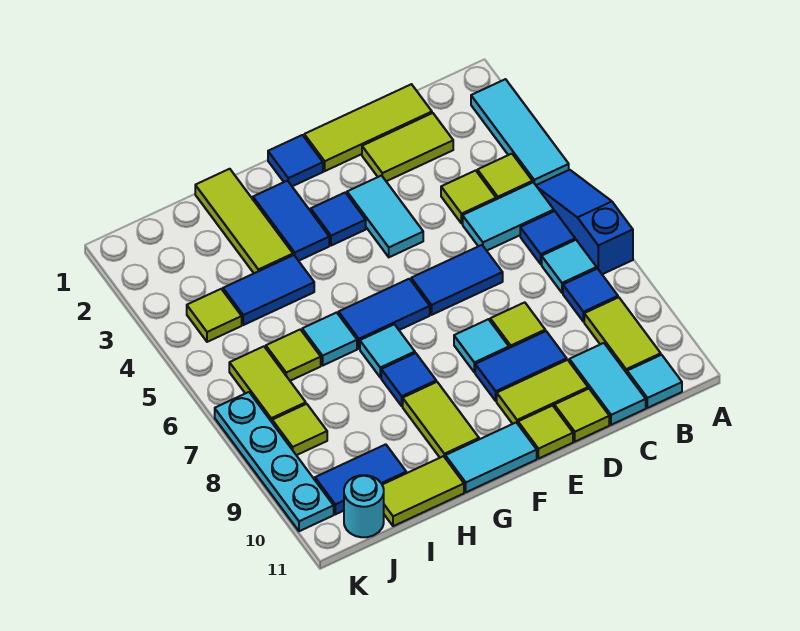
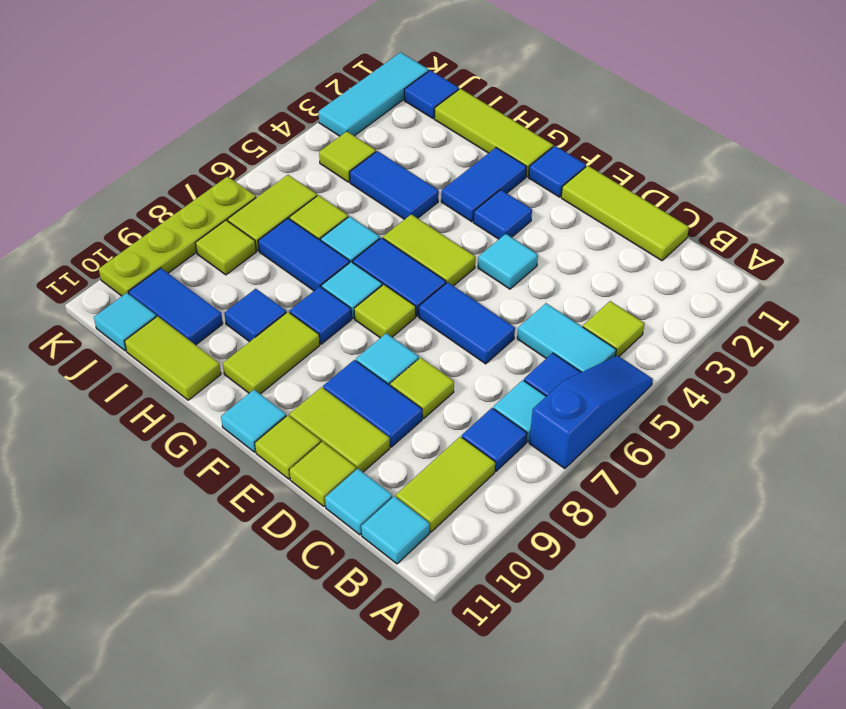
cyan tile A2:A4 level 1 -> cyan tile K1:K3 level 1
lime tile C2:D2 level 1 -> lime tile F5:G5 level 1
lime tile C4 level 1 -> lime tile F7 level 1
cyan tile C10:C11 level 1 -> cyan tile C11 level 1
cyan tile E3:E4 level 1 -> cyan tile E4 level 1
cyan tile F11:G11 level 1 -> cyan tile F11 level 1
lime tile H1:H3 level 1 -> lime tile G1:I1 level 1
none -> blue tile H7:I7 level 1
none -> blue tile H9 level 1
none -> blue tile J1 level 1
cyan round brick J11 level 1 -> cyan tile J11 level 1
cyan plate K7:K10 level 1 -> lime plate K7:K10 level 1

